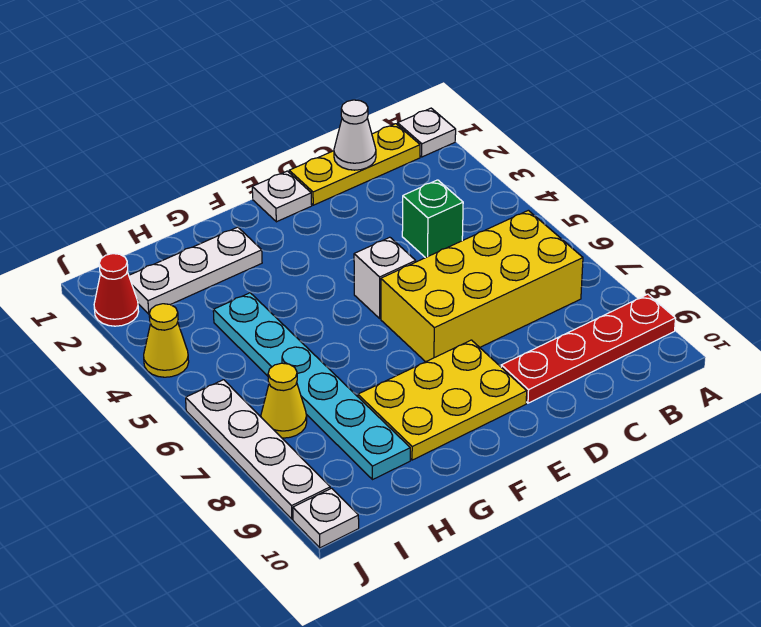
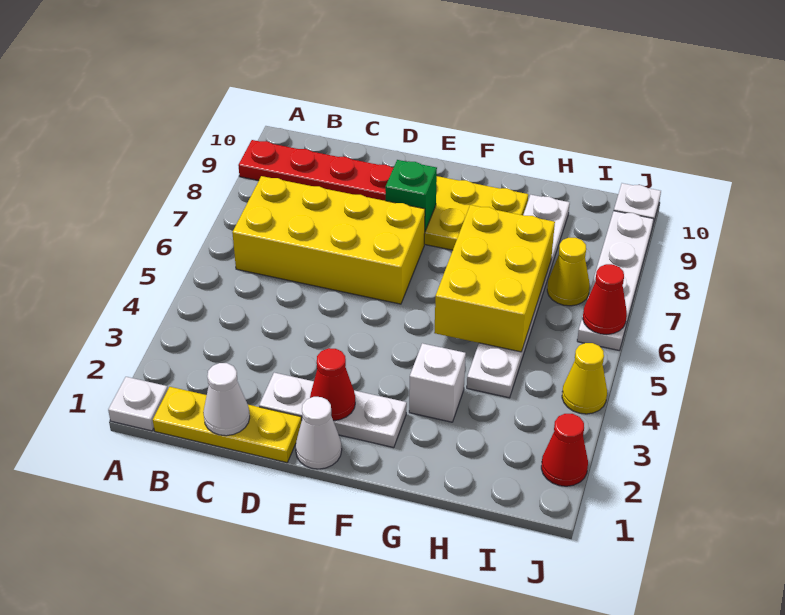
green brick C4 level 1 -> green brick E8 level 2
white plate E1 level 1 -> white cone E1 level 1
none -> red cone E2 level 2
white brick E5 level 1 -> white brick G3 level 1
white plate G2:I2 level 1 -> white plate D2:F2 level 1
none -> yellow brick G5:H7 level 2
cyan plate H4:H9 level 1 -> white plate H4:H9 level 1
none -> red cone J6 level 2

